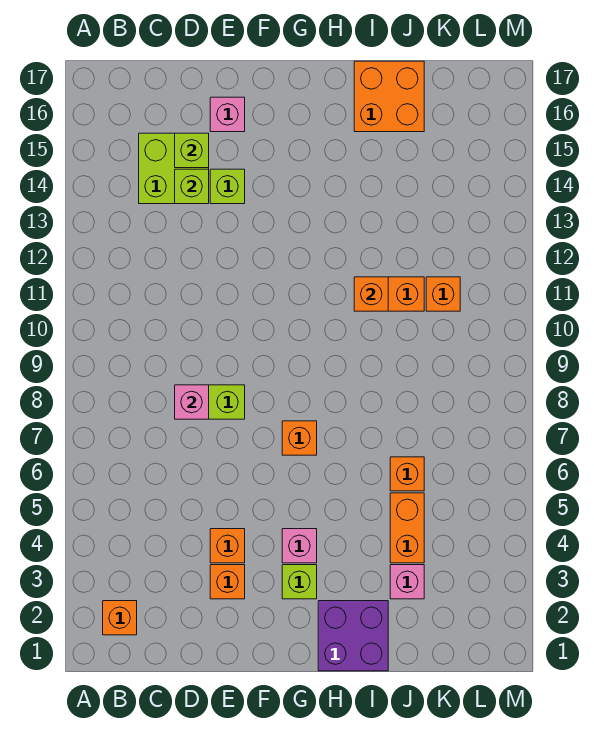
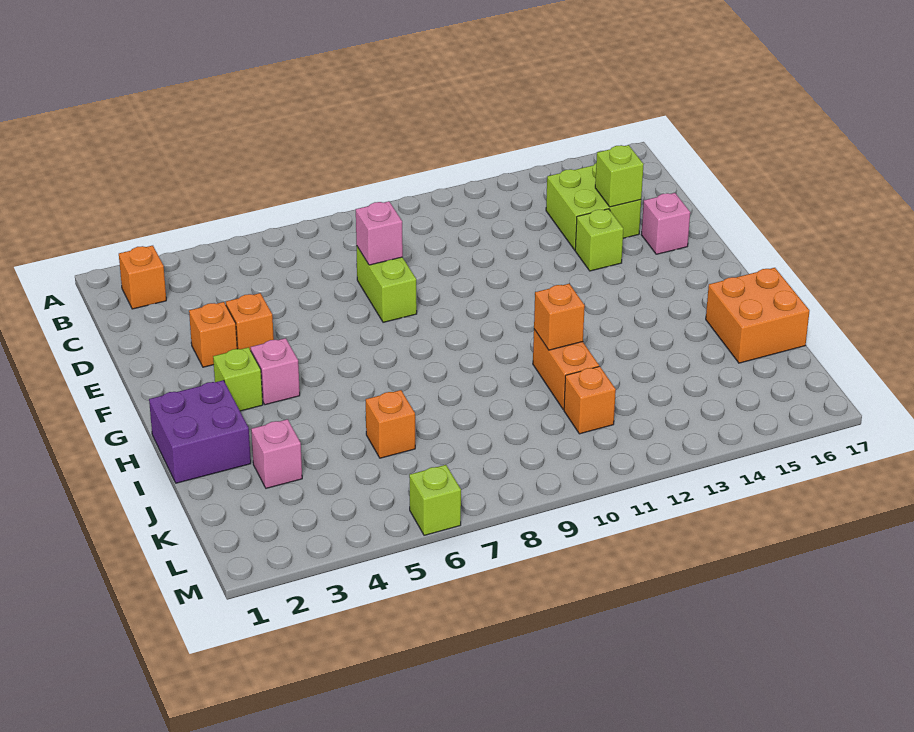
lime brick D14 level 2 -> lime brick M6 level 1
orange brick G7 level 1 -> none
orange brick J4:J5 level 1 -> none

